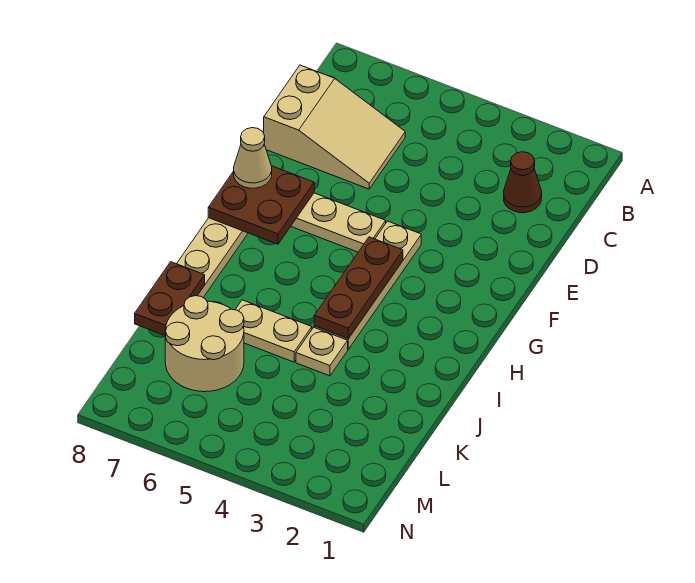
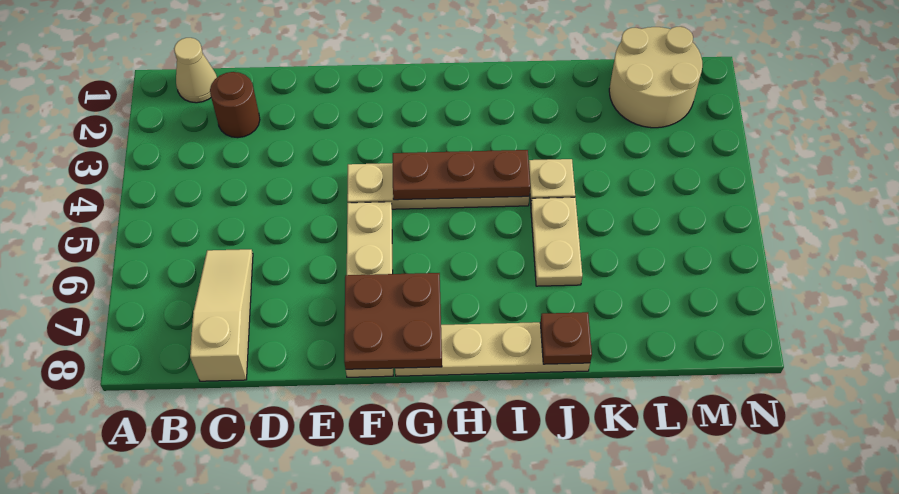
brown cone C2 level 1 -> brown round brick C2 level 1
tan slope C6:D8 level 1 top 8 -> tan slope C6:C8 level 1 top 8
tan cone F8 level 3 -> tan cone B1 level 1
brown plate J8:K8 level 2 -> brown plate J8 level 2
tan round brick K6:L7 level 1 -> tan round brick L1:M2 level 1

